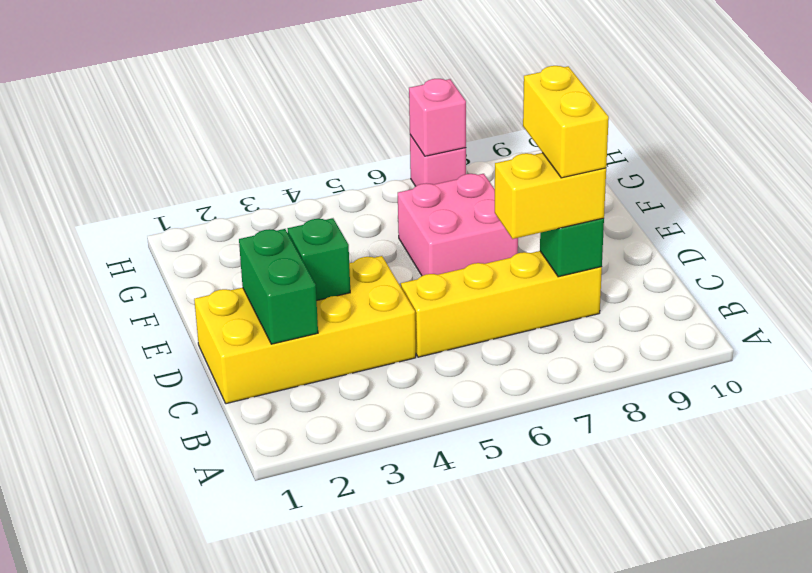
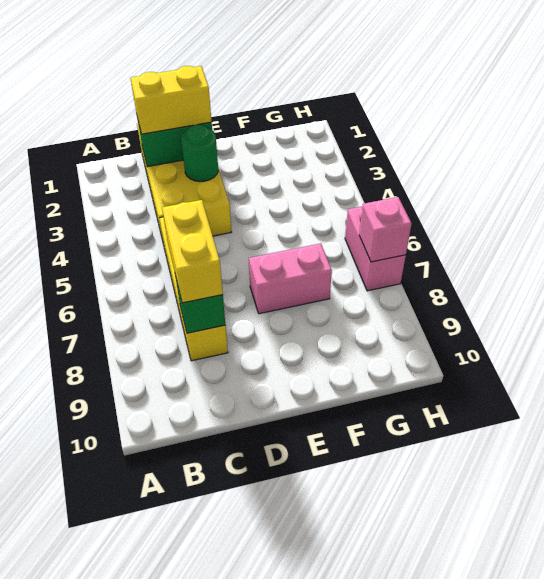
yellow brick C8:D8 level 4 -> yellow brick C2:D2 level 3
green brick D3 level 2 -> green round brick D3 level 2
pink brick E6:F7 level 1 -> pink brick E7:F7 level 1
pink brick H7 level 1 -> pink brick H6:H7 level 1

